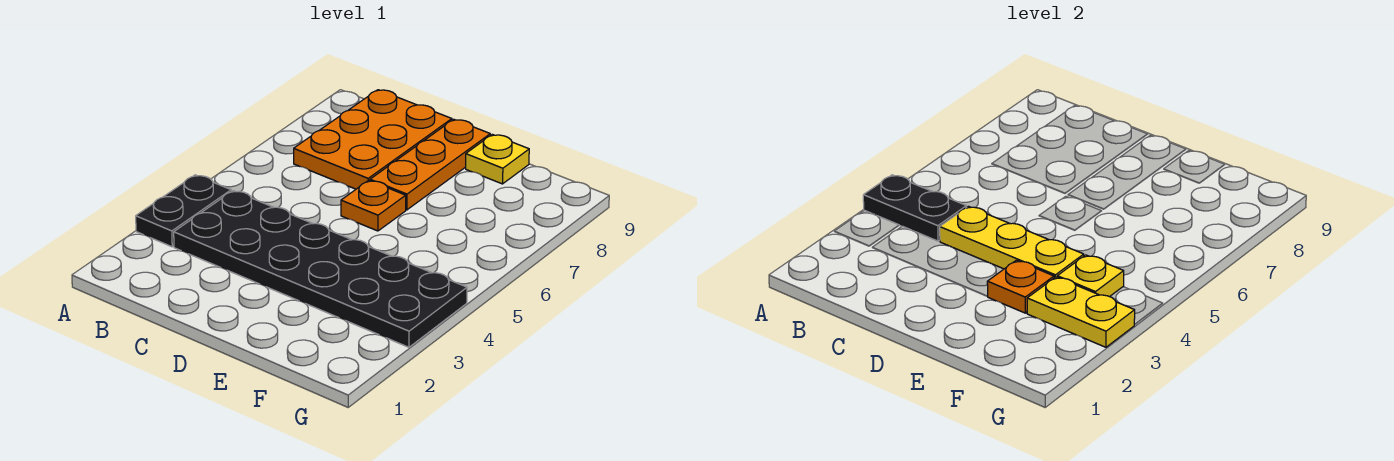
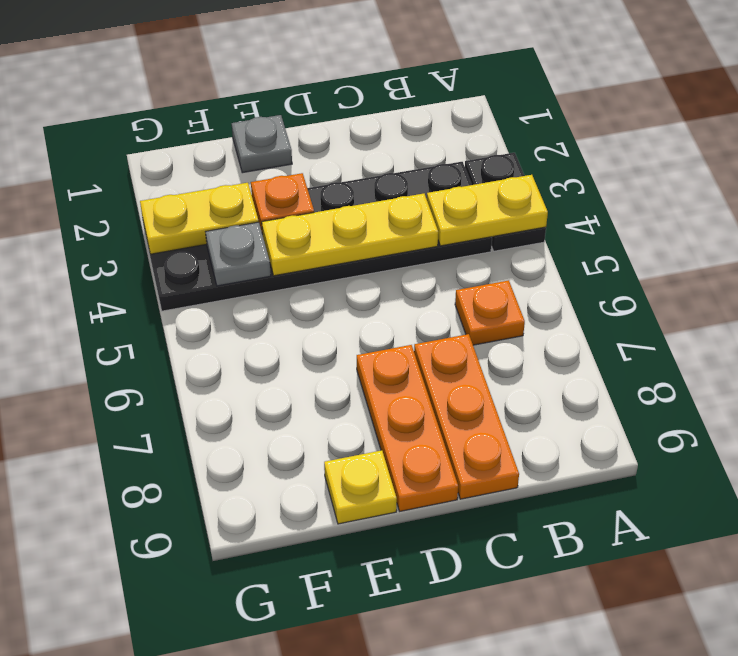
black plate A4:B4 level 2 -> yellow plate A4:B4 level 2
orange plate B7:C9 level 1 -> orange plate C7:C9 level 1
orange plate D6 level 1 -> orange plate B6 level 1
none -> grey plate E1 level 1
yellow plate F4 level 2 -> grey plate F4 level 2

